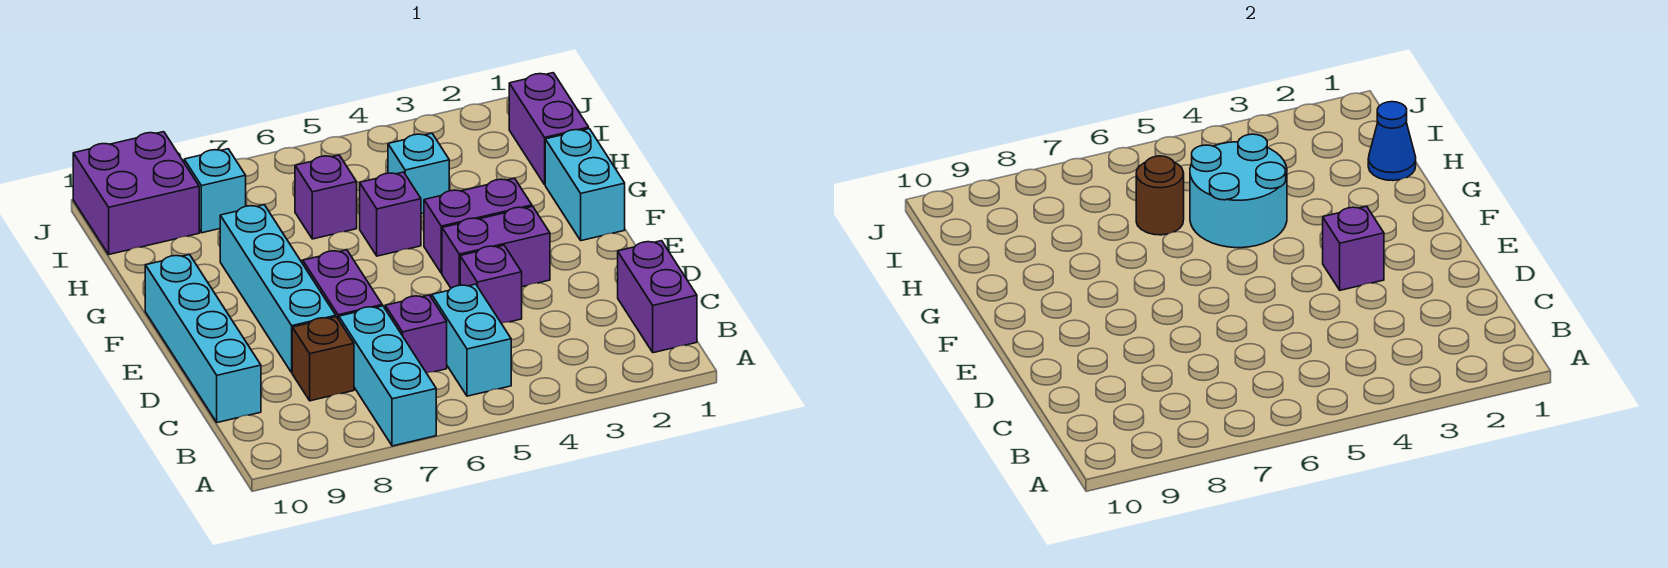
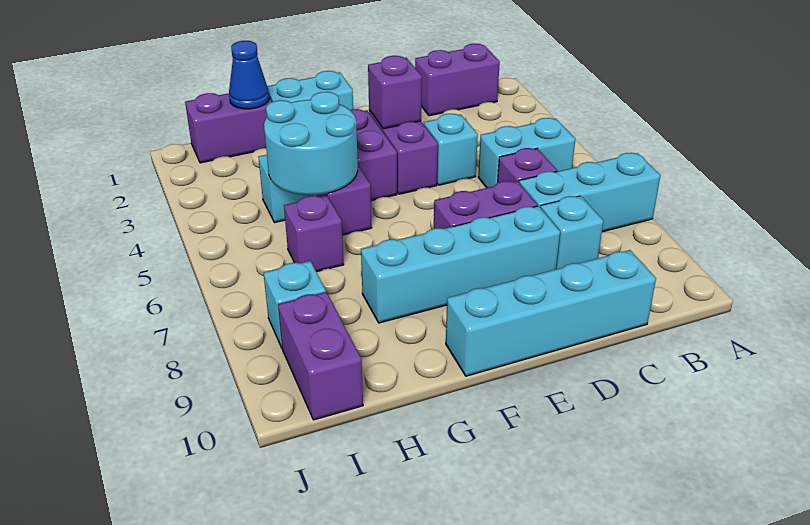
brown brick C8 level 1 -> cyan brick C8 level 1
purple brick D4 level 1 -> cyan brick D4 level 1
brown round brick H6 level 2 -> none
purple brick I9:J10 level 1 -> purple brick I9:I10 level 1

